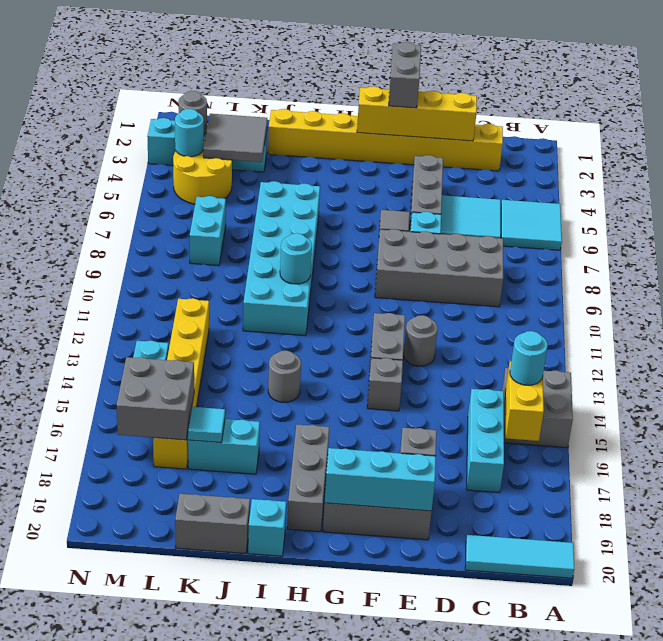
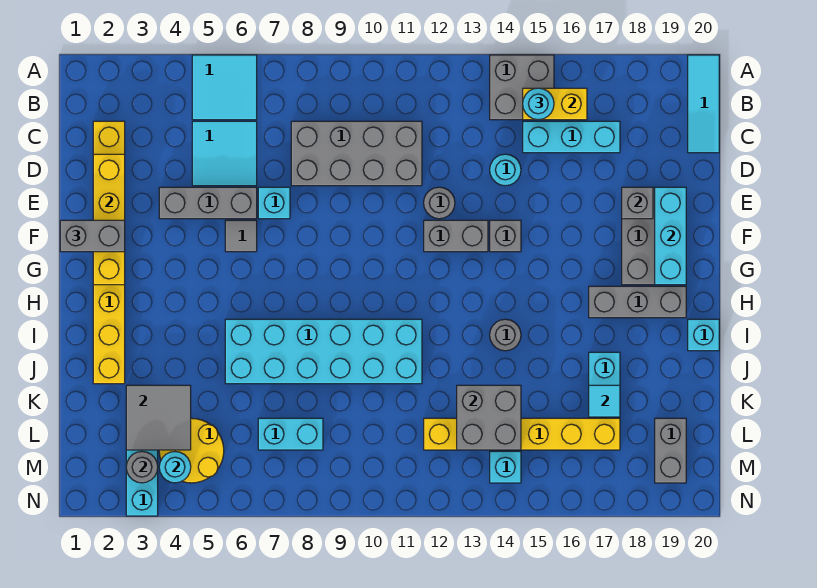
grey brick C8:F9 level 1 -> grey brick C8:D11 level 1
cyan round brick I10 level 2 -> cyan round brick D14 level 1
grey brick J20:K20 level 1 -> grey brick L19:M19 level 1
grey brick L16:M17 level 2 -> grey brick K13:L14 level 2

